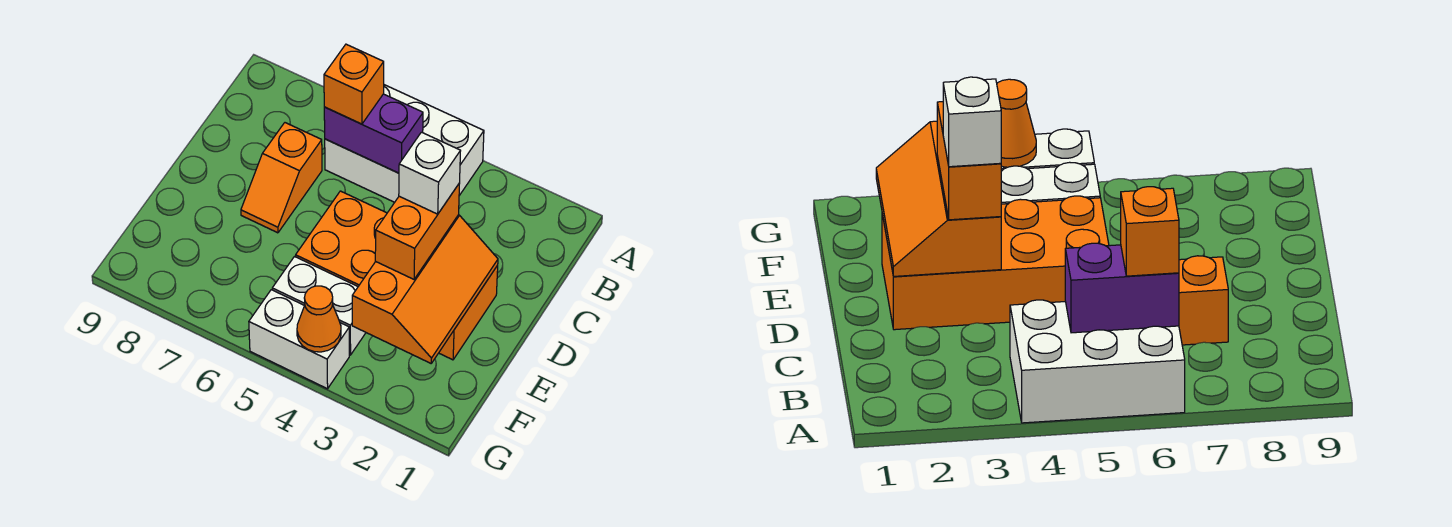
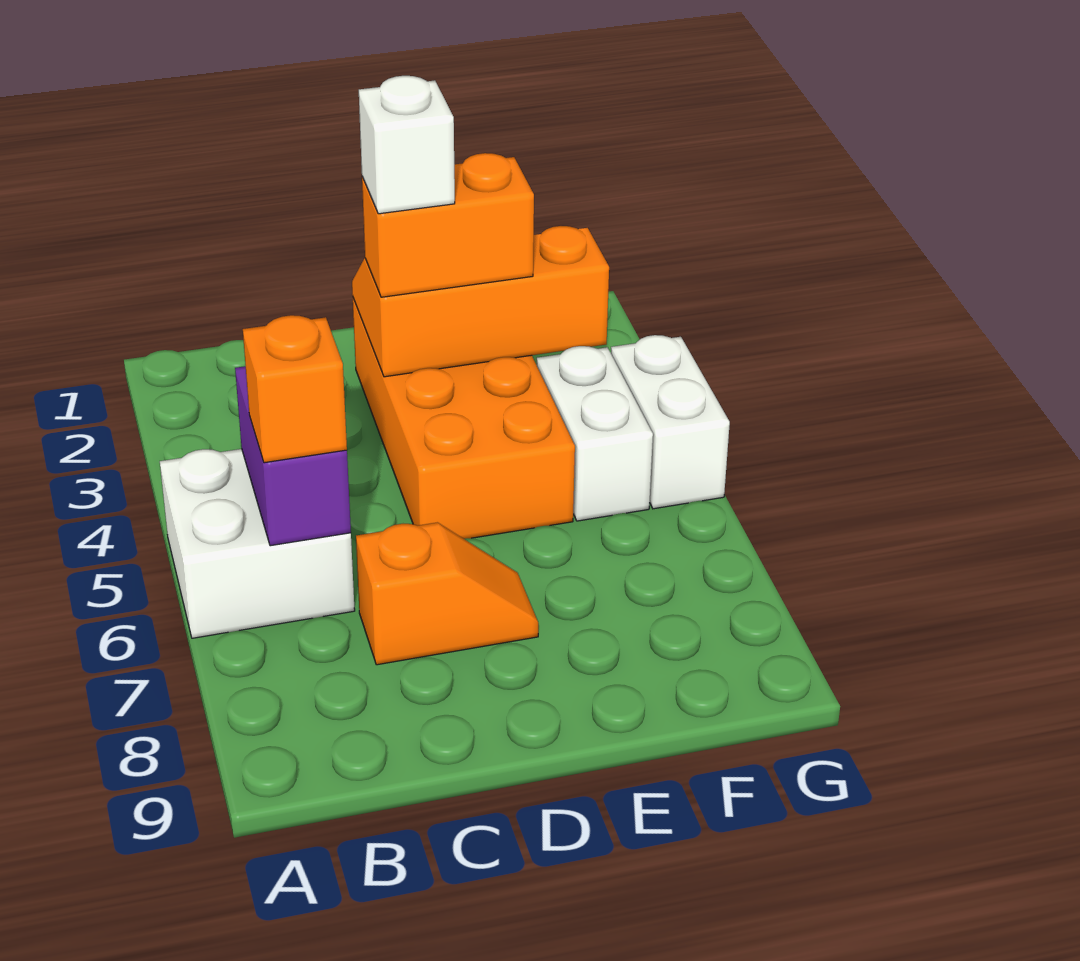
white brick A4:B6 level 1 -> white brick A5:B6 level 1
orange cone G4 level 2 -> none

